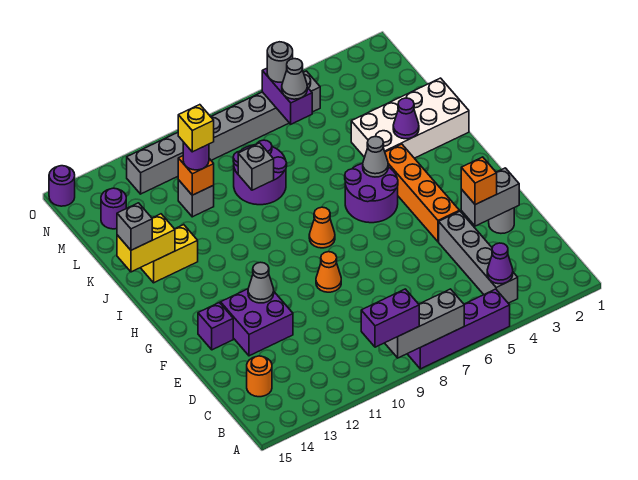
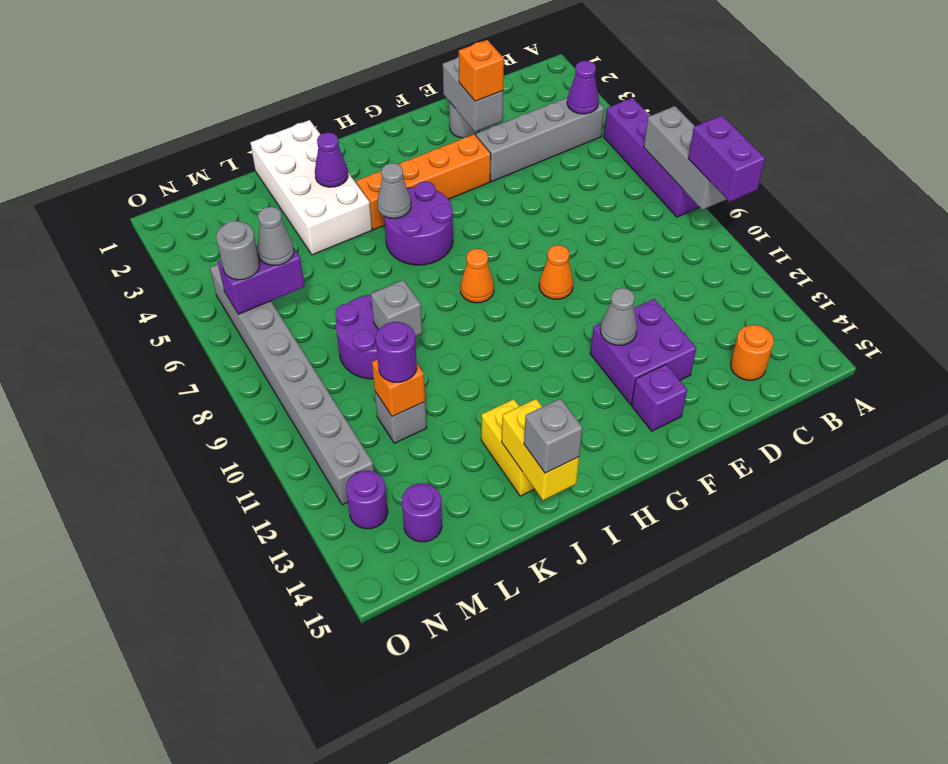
yellow brick L11 level 4 -> none
purple round brick O15 level 1 -> purple round brick N13 level 1

